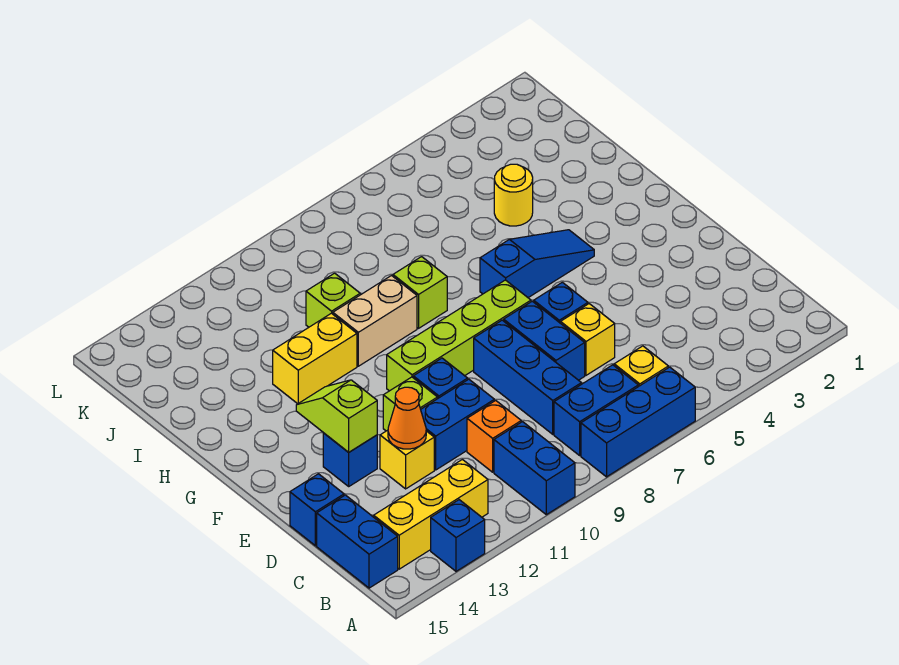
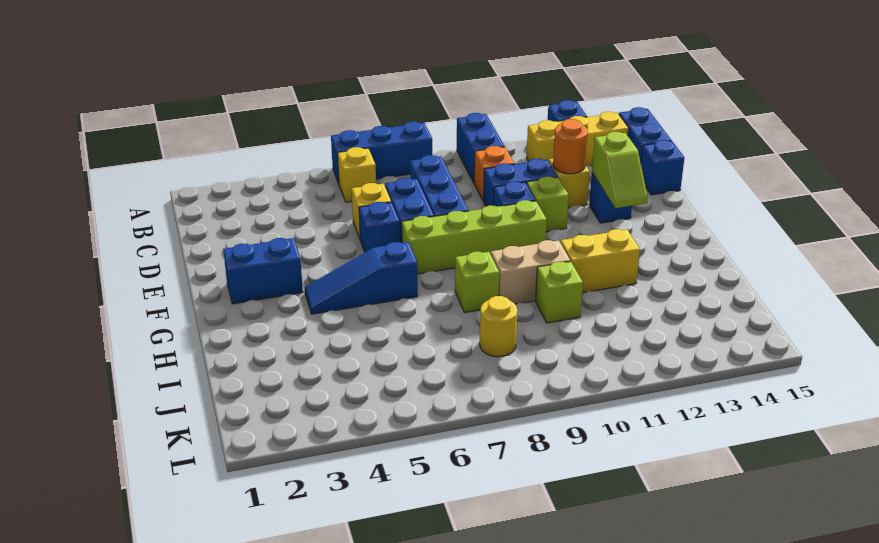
blue brick B7:B8 level 1 -> blue brick F2:F3 level 1
orange cone D12 level 2 -> orange round brick D12 level 2
yellow round brick I4 level 1 -> yellow round brick J8 level 1

